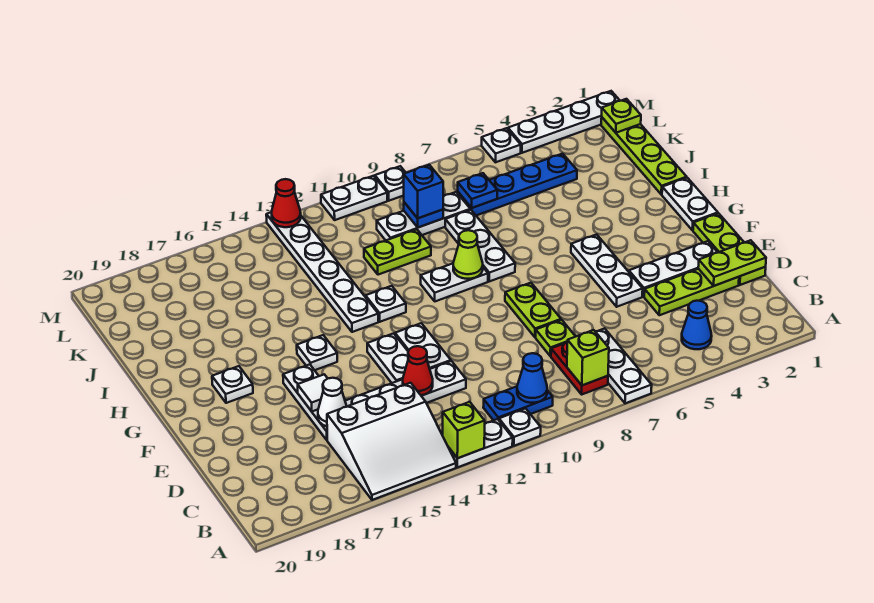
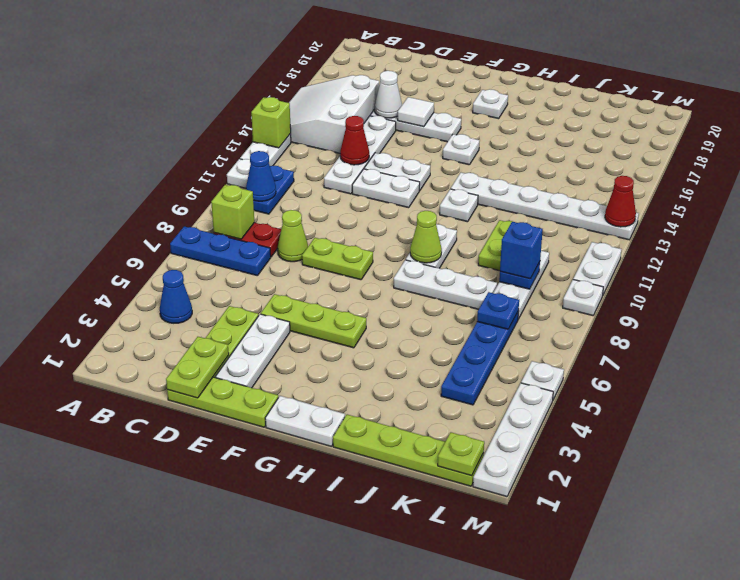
white plate A7:C7 level 1 -> blue plate A7:C7 level 1
lime plate D8 level 1 -> lime cone D8 level 1
white plate E5:G5 level 1 -> lime plate E5:G5 level 1

